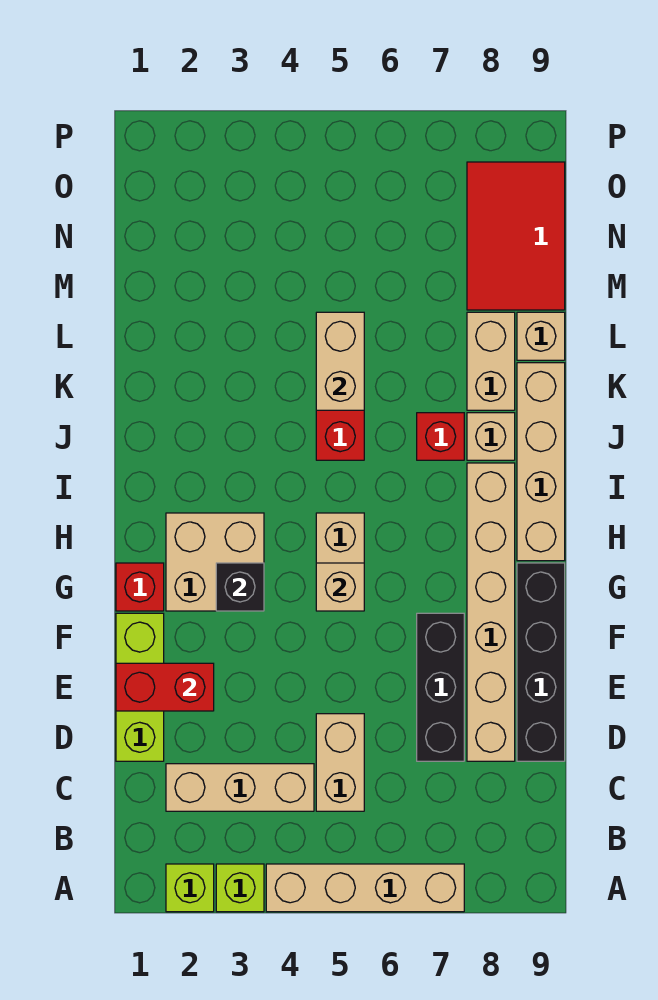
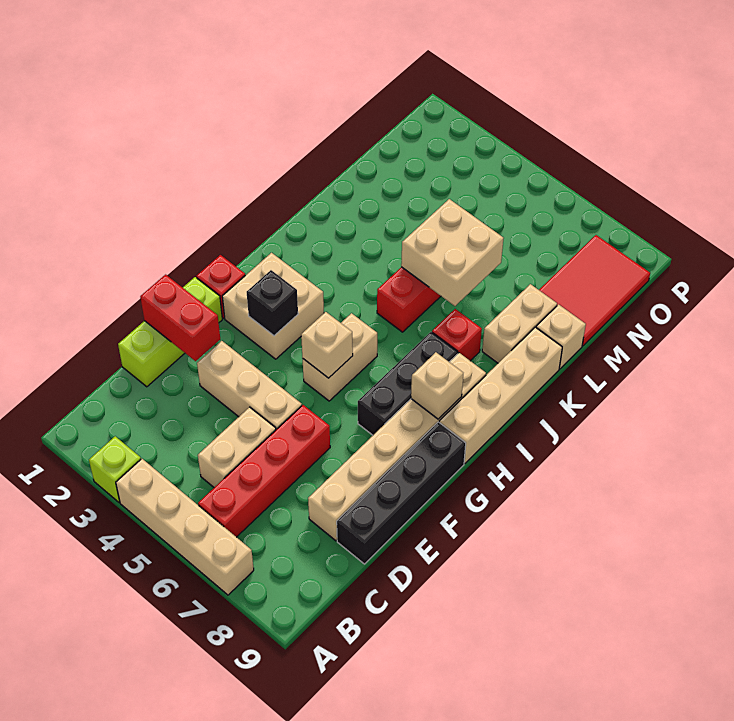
lime brick A2 level 1 -> none
none -> red brick B6:E6 level 1
tan brick C2:C4 level 1 -> tan brick E3:E5 level 1
black brick D7:F7 level 1 -> black brick G7:I7 level 1
tan brick J8 level 1 -> tan brick H8 level 2
tan brick K5:L5 level 2 -> tan brick K5:L6 level 2

